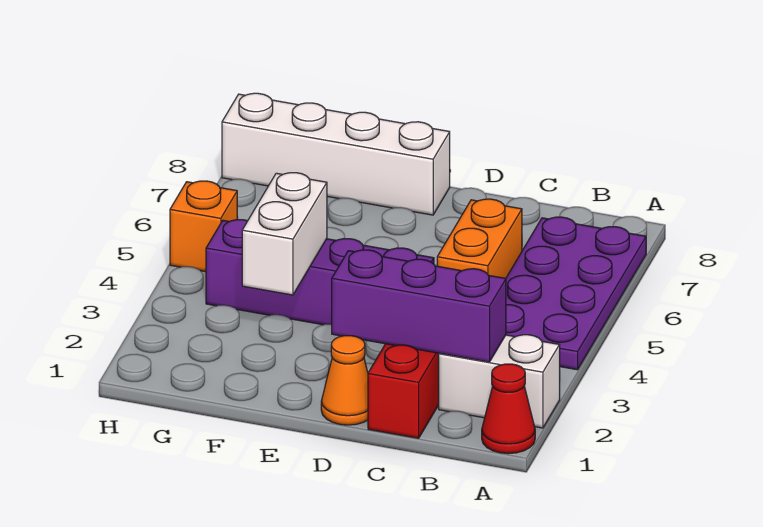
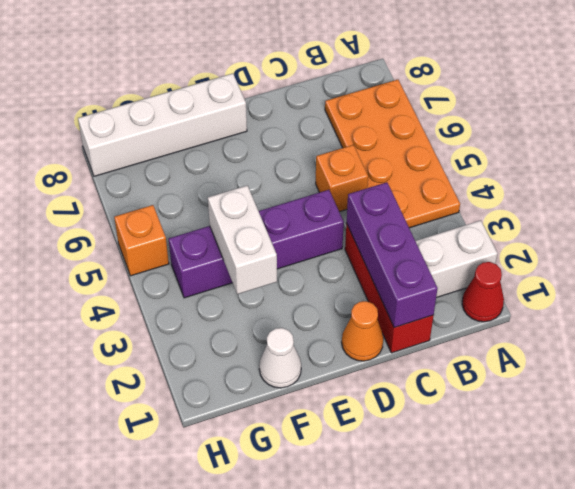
purple plate A4:B7 level 1 -> orange plate A4:B7 level 1
purple brick B2:D2 level 2 -> purple brick C1:C3 level 2
orange brick C5:C6 level 1 -> orange brick C5 level 1
none -> white cone F1 level 1

